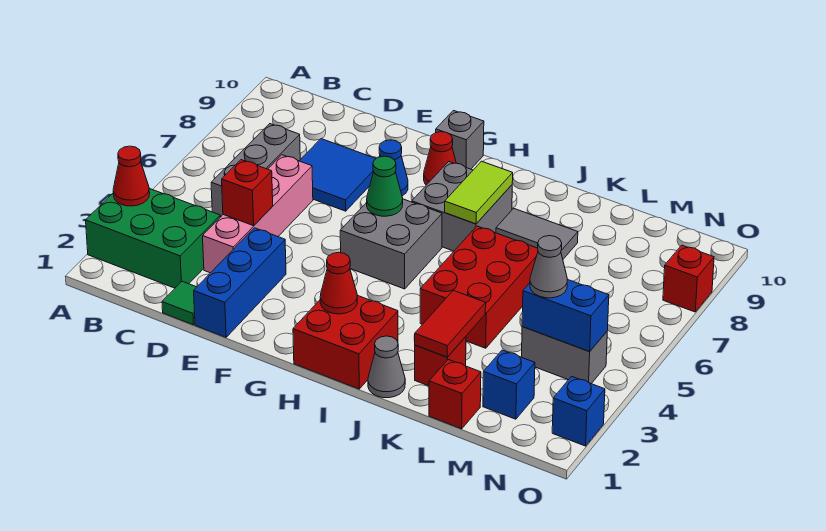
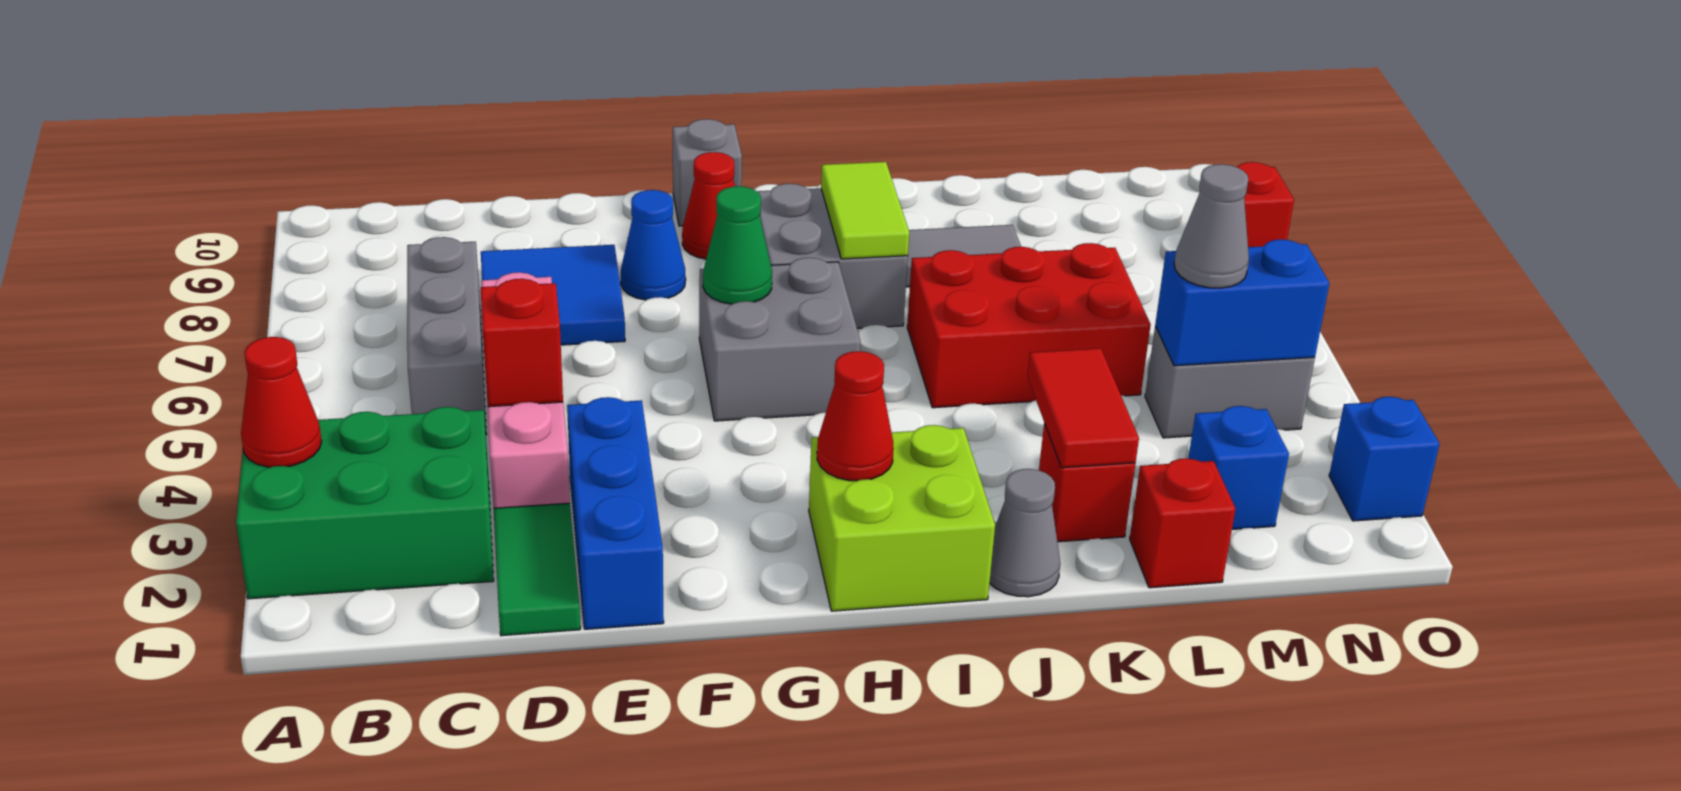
green tile D1 level 1 -> green tile D1:D2 level 1
red brick H1:I2 level 1 -> lime brick H1:I2 level 1
red brick J4:K6 level 1 -> red brick J5:L6 level 1

